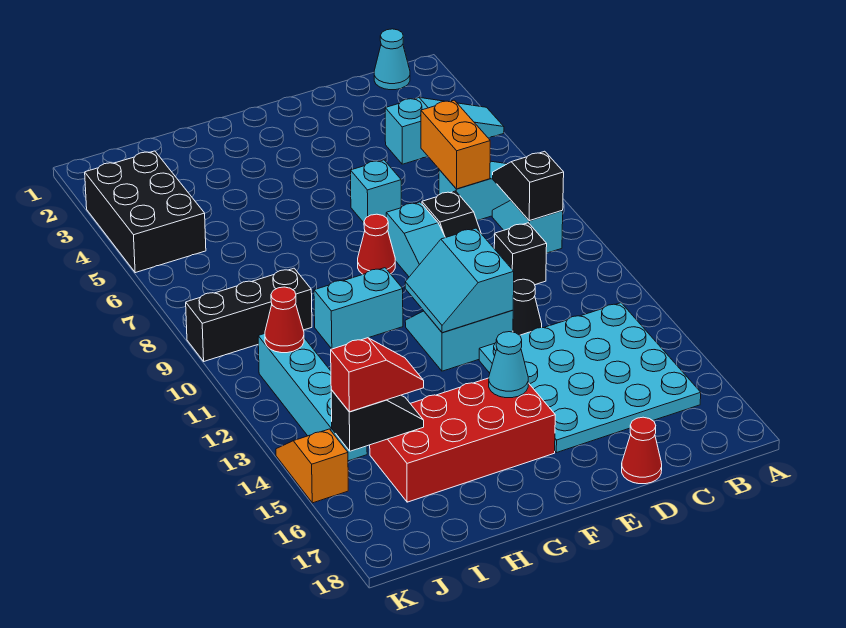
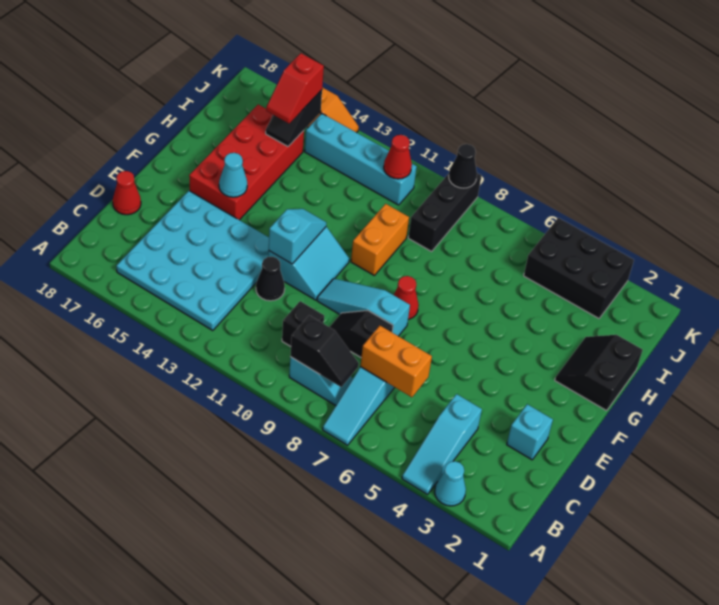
cyan cone B1 level 1 -> cyan cone A3 level 1
cyan brick E6 level 1 -> cyan brick D2 level 1
cyan slope E11:F12 level 2 top E -> cyan slope E12:F12 level 2 top E
none -> black slope G1:H2 level 1 top 1
cyan brick G10:H10 level 1 -> orange brick G10:H10 level 1
none -> black cone K9 level 2

